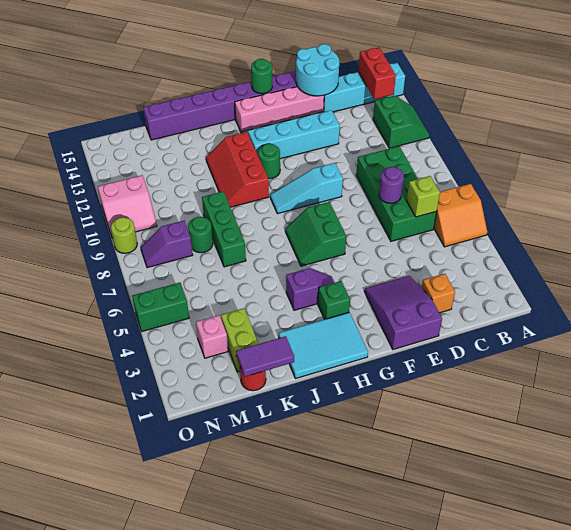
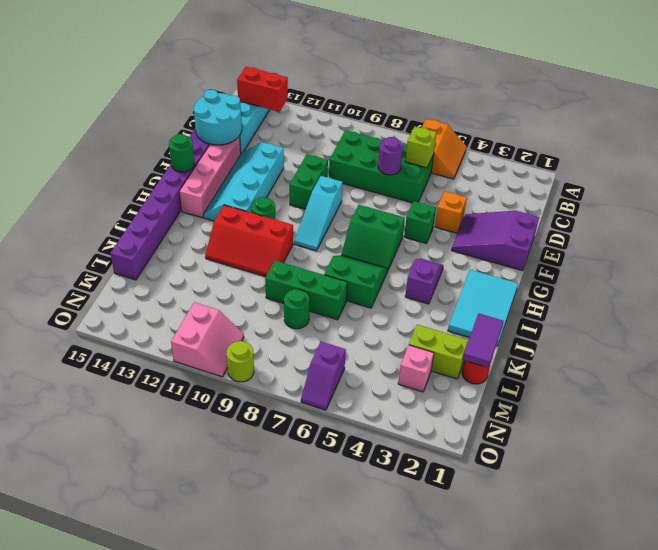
green slope A11:B12 level 1 top B -> green slope I6:J7 level 1 top J
orange brick D2 level 1 -> orange brick E4 level 1
green brick H3 level 1 -> green brick F5 level 1
purple slope M8:N8 level 1 top M -> purple slope N6:O6 level 1 top N
green brick N5:O5 level 1 -> green brick E10:F10 level 1

